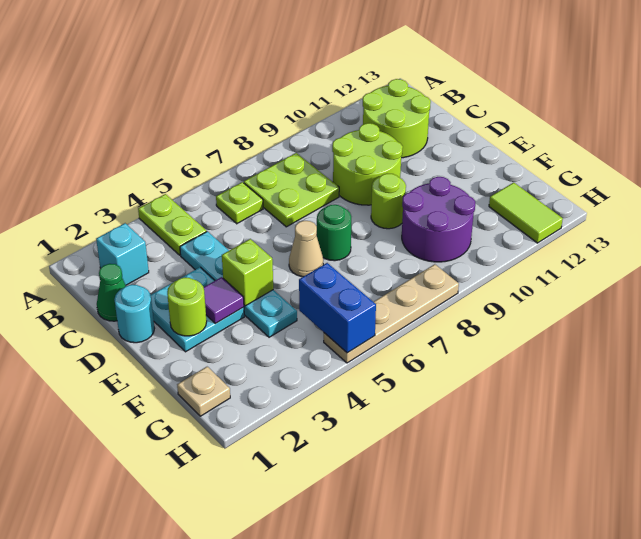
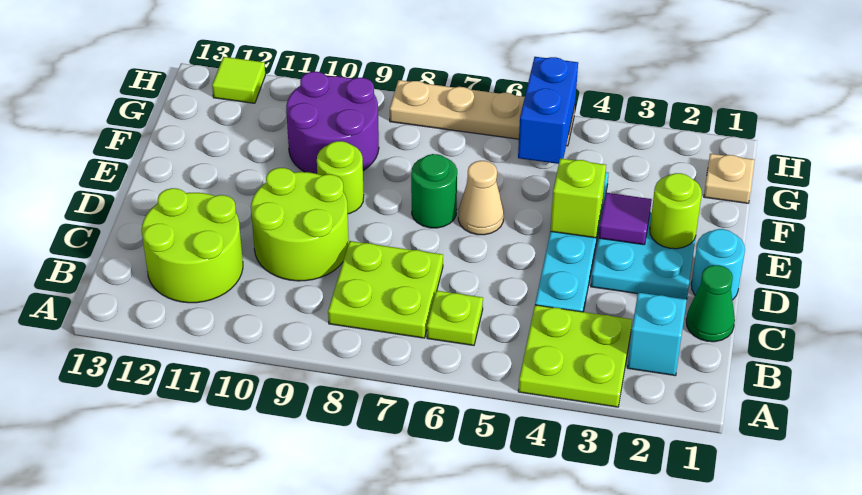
lime plate A4:B4 level 1 -> lime plate A3:B4 level 1
lime tile G12:H12 level 1 -> lime tile H12 level 1

